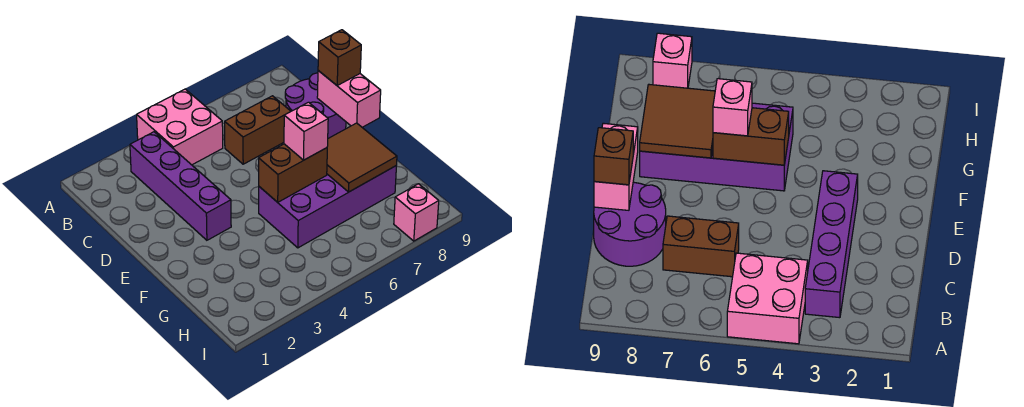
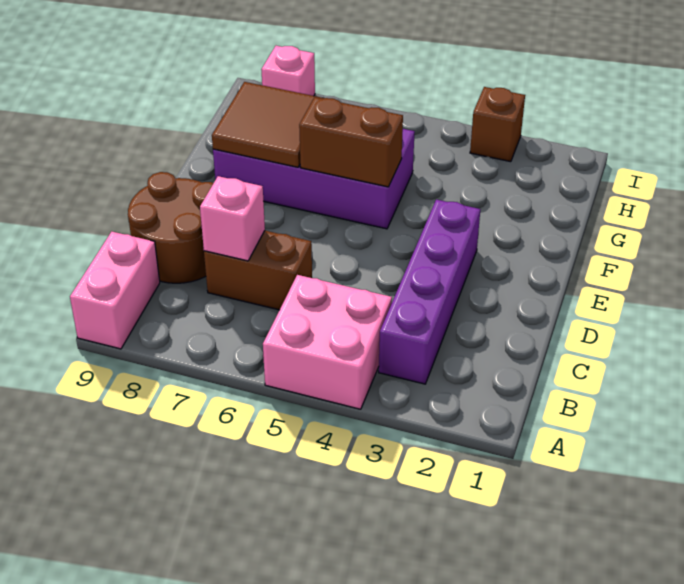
purple round brick C8:D9 level 1 -> brown round brick C8:D9 level 1
pink brick D9:E9 level 2 -> pink brick A9:B9 level 1
brown brick D9 level 3 -> brown brick I3 level 1
pink brick F6 level 3 -> pink brick C7 level 2

